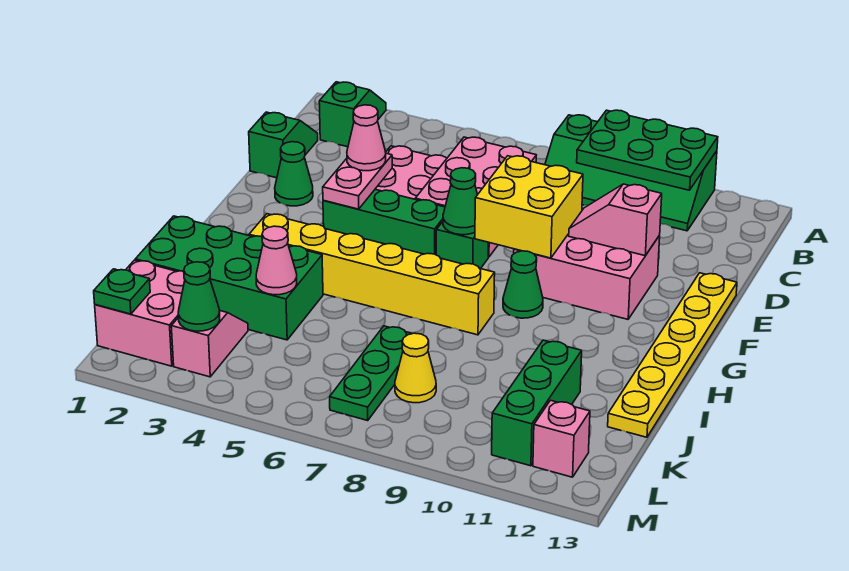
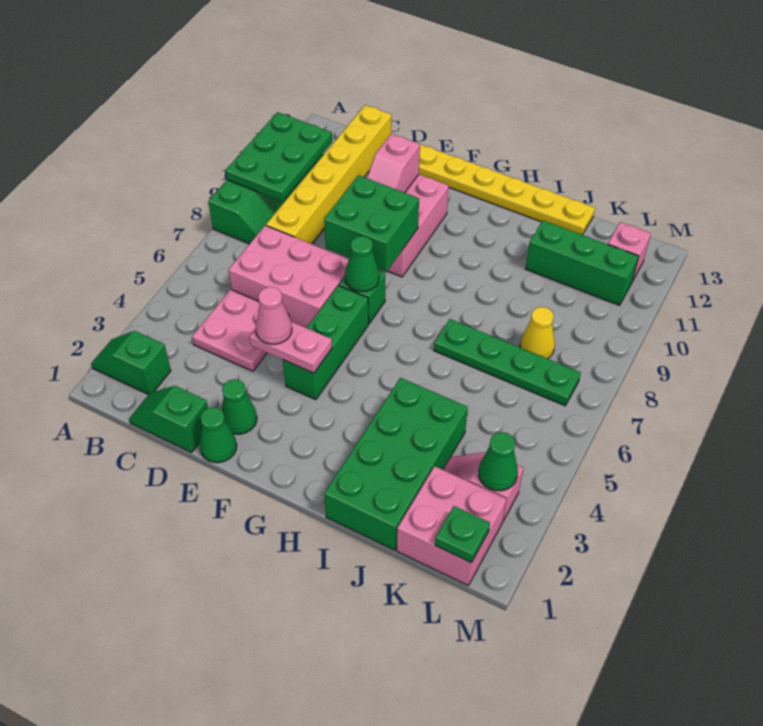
yellow brick E8:F9 level 2 -> green brick E8:F9 level 2
green cone G9 level 1 -> green cone E1 level 1
yellow brick H3:H8 level 1 -> yellow brick C8:C13 level 1
pink cone J4 level 2 -> none
green plate J7:L7 level 1 -> green plate I7:L7 level 1

